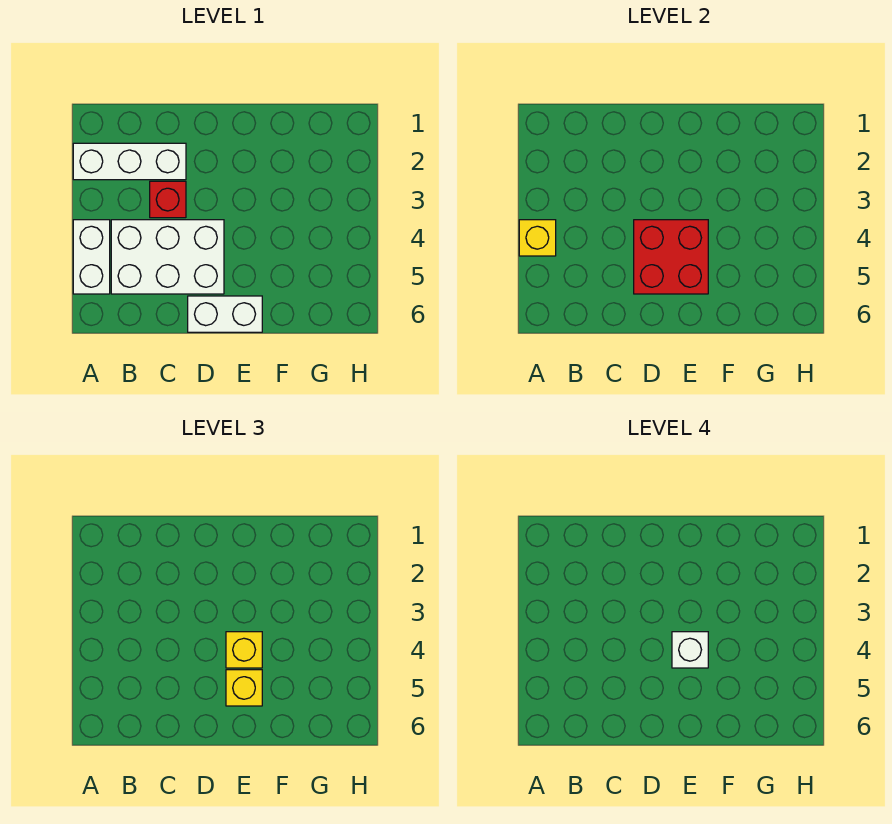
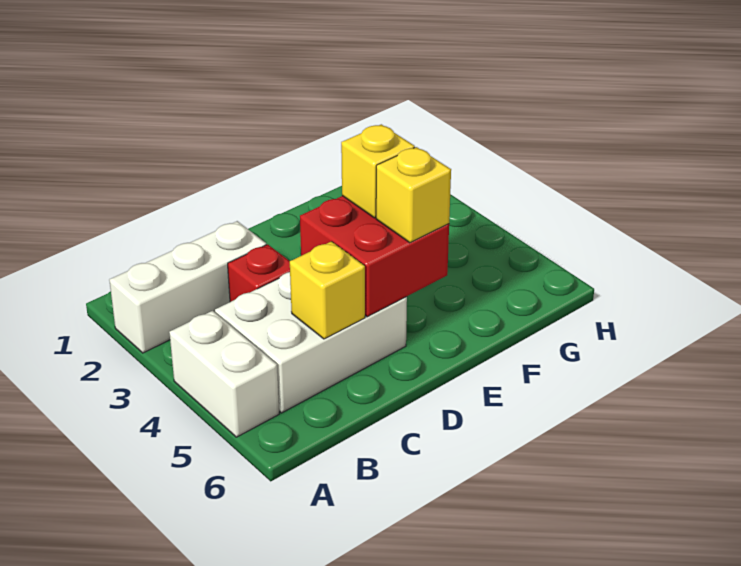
yellow brick A4 level 2 -> yellow brick C5 level 2
white brick D6:E6 level 1 -> none
white brick E4 level 4 -> none

